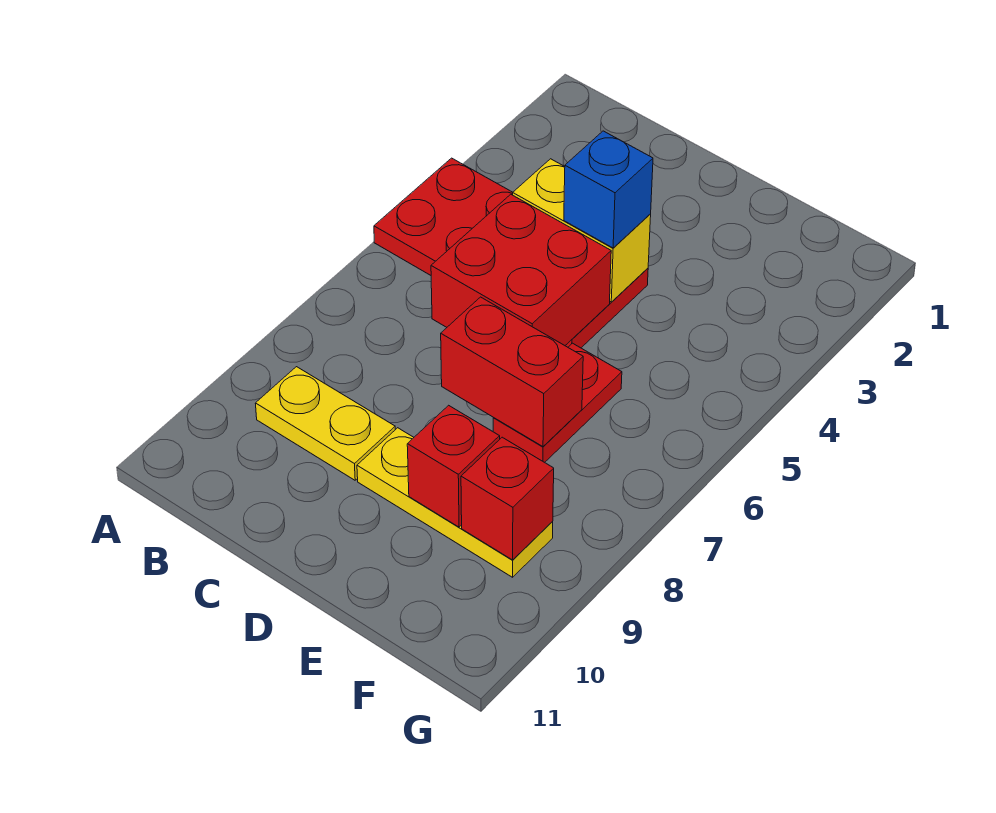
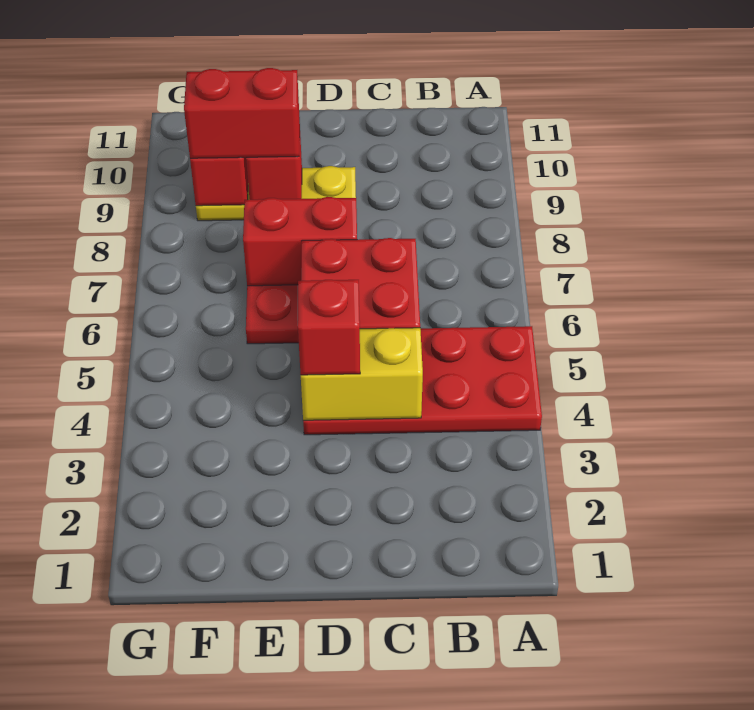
yellow plate B9:C9 level 1 -> none
blue brick D4 level 3 -> red brick D4 level 3
none -> red brick E9:F9 level 3

